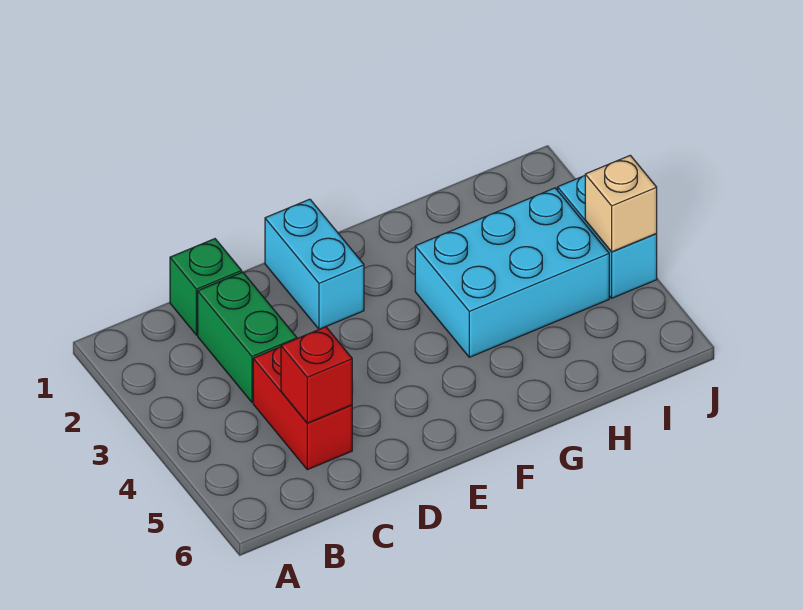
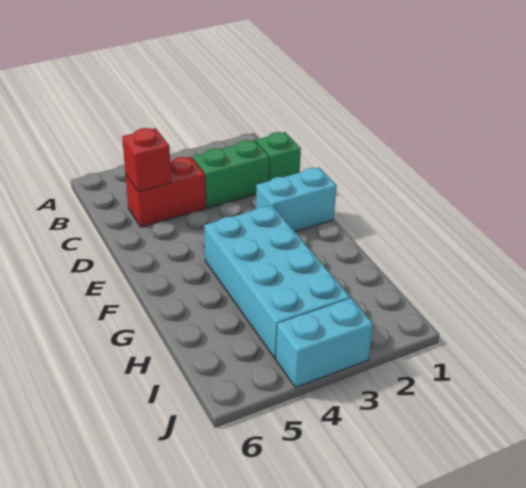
cyan brick G3:I4 level 1 -> cyan brick F3:I4 level 1
tan brick J4 level 2 -> none

